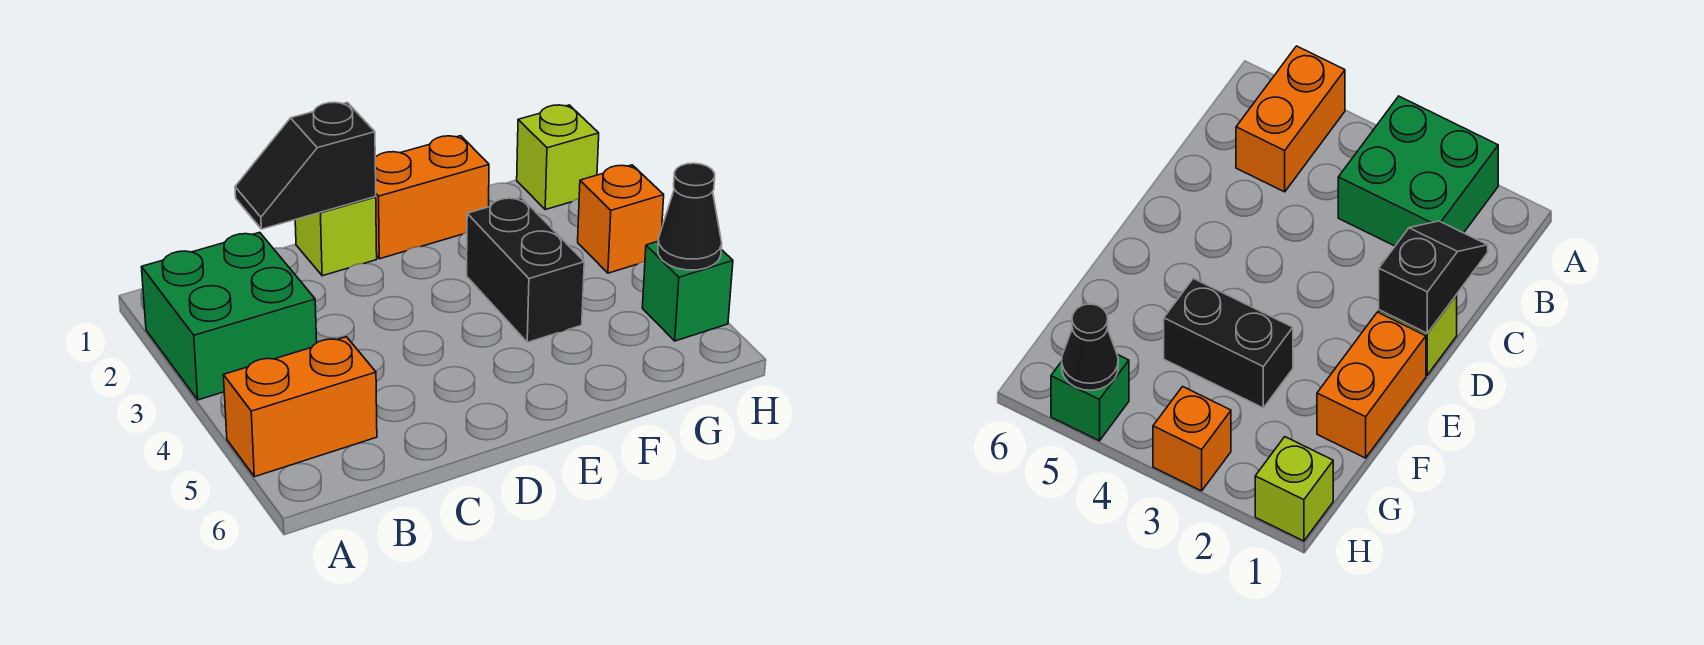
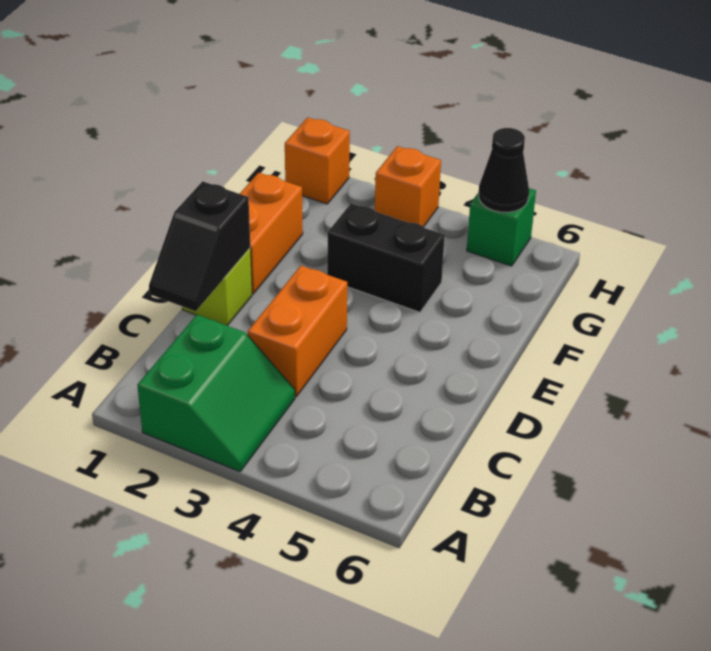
green brick A2:B3 level 1 -> green slope A2:B3 level 1 top 2
orange brick A5:B5 level 1 -> orange brick C3:D3 level 1
lime brick H1 level 1 -> orange brick H1 level 1

